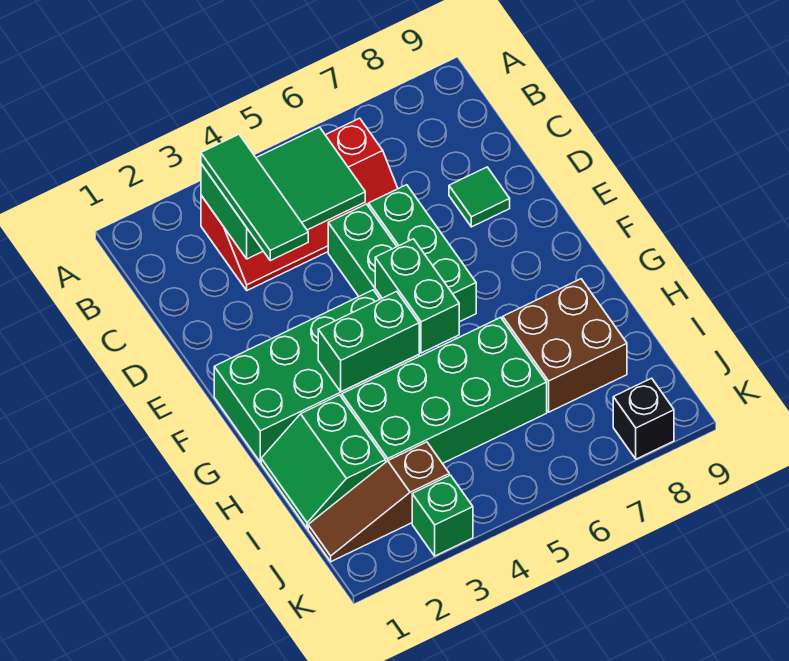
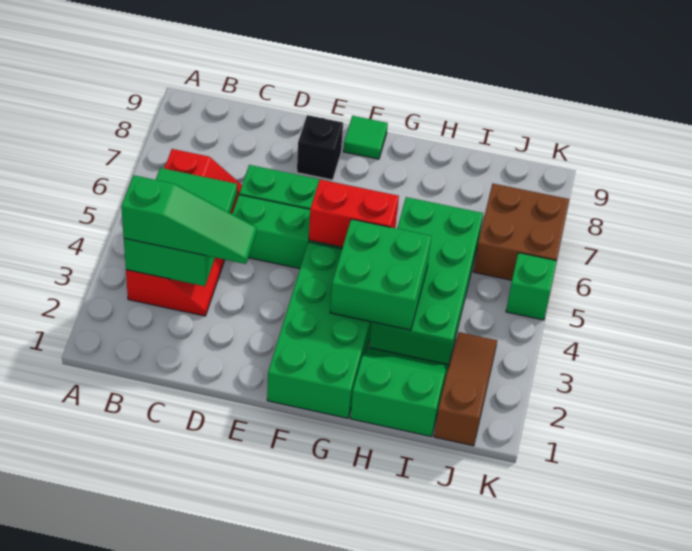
green tile B3:D3 level 3 -> green slope B3:D3 level 3 top B
green tile D8 level 1 -> green tile F9 level 1
green brick F5:G5 level 2 -> red brick F5:G5 level 2
green brick G3:G4 level 2 -> green brick G3:H4 level 2
green slope H1:I2 level 1 top 2 -> green slope H1:I2 level 1 top 1
brown brick H7:I8 level 1 -> brown brick J6:K7 level 1
brown slope J1:J3 level 1 top 3 -> brown slope J1:J3 level 1 top 1
green brick K3 level 1 -> green brick K5 level 1
black brick K8 level 1 -> black brick E8 level 1

